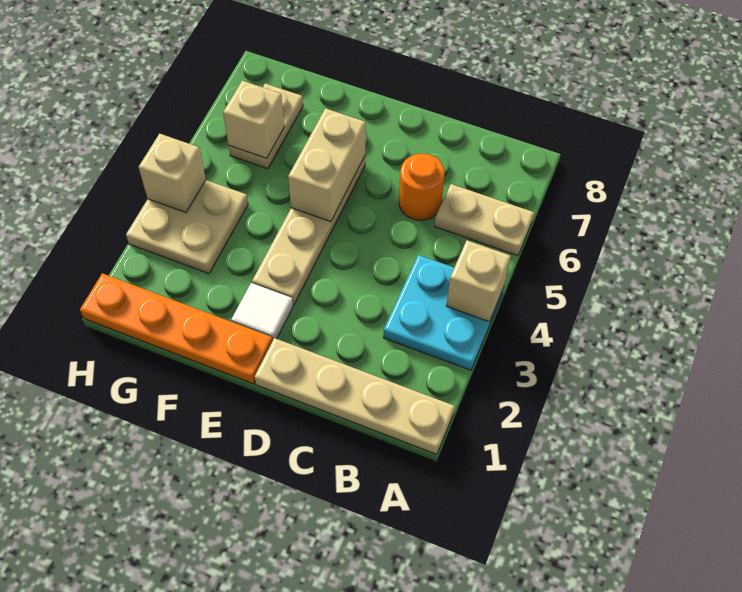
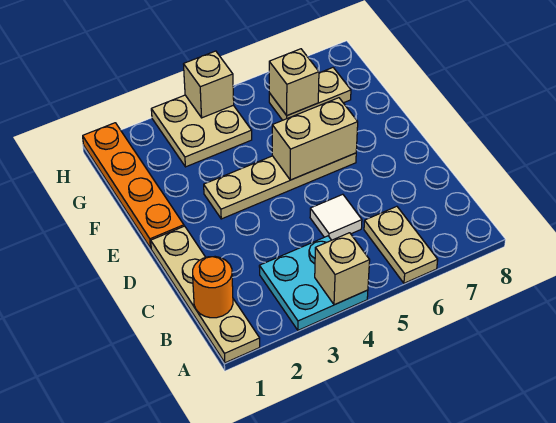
orange round brick C6 level 1 -> orange round brick B1 level 2
white tile E2 level 1 -> white tile C5 level 1

